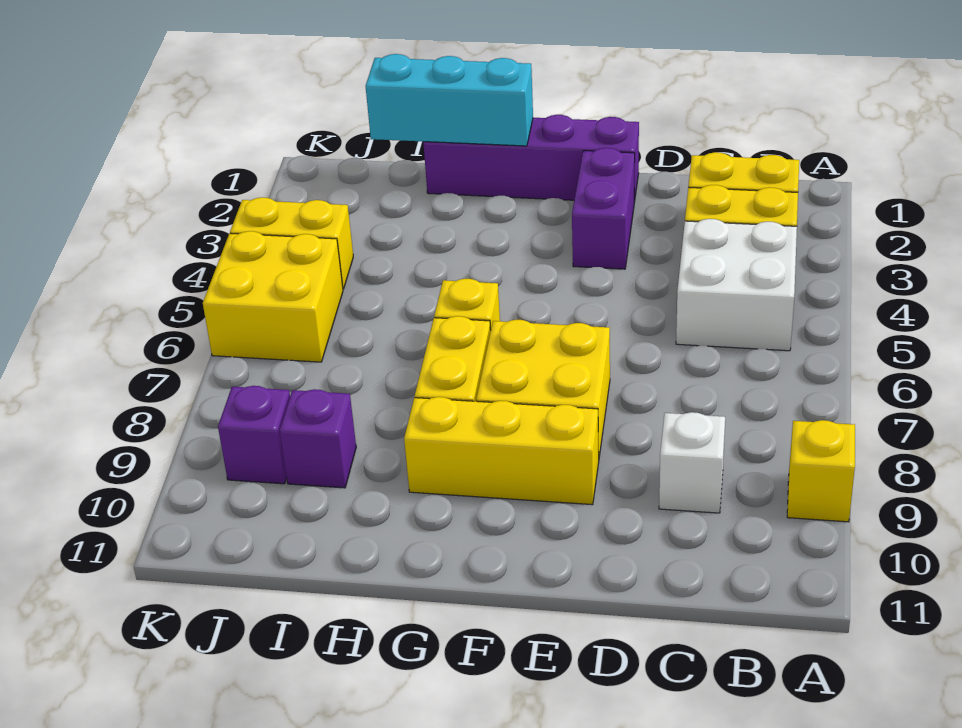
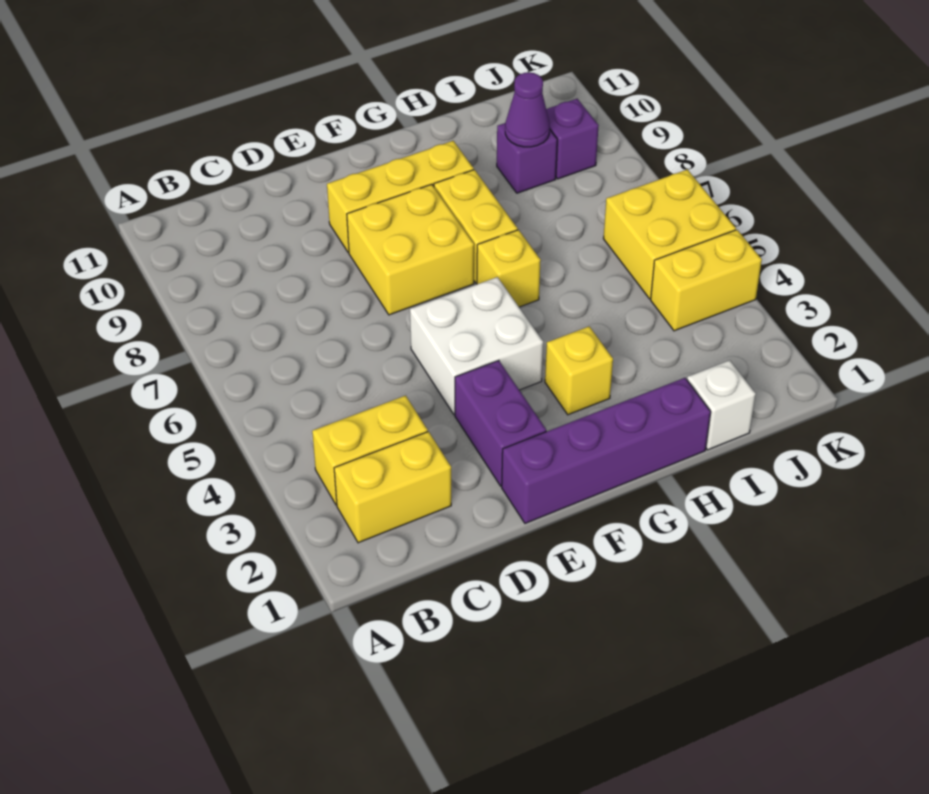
yellow brick A9 level 1 -> yellow brick G3 level 1
white brick B4:C5 level 1 -> white brick E4:F5 level 1
white brick C9 level 1 -> white brick I1 level 1
cyan brick G1:I1 level 2 -> none
none -> purple cone I9 level 2

